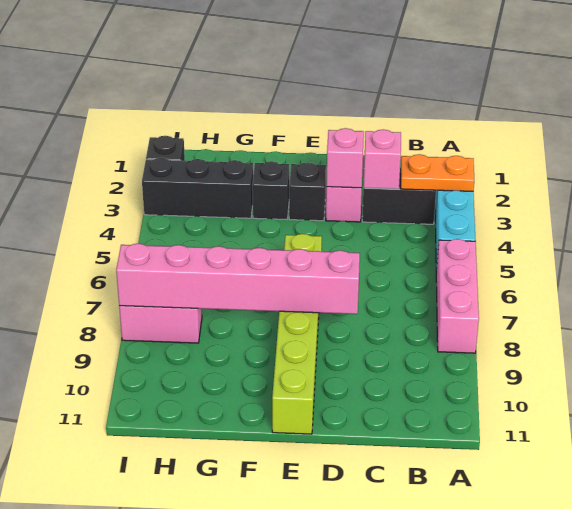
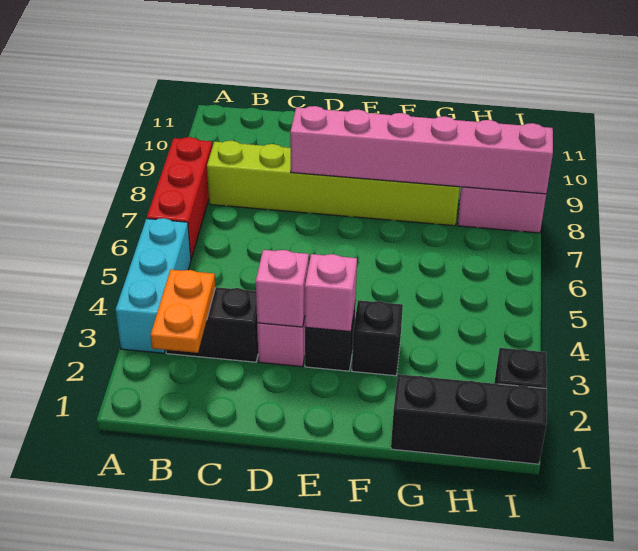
orange plate A3:B3 level 2 -> orange plate B2:B3 level 2
pink brick A6:A8 level 1 -> red brick A6:A8 level 1
pink brick C3 level 2 -> pink brick E3 level 2
lime brick E6:E11 level 1 -> lime brick B8:G8 level 1
black brick G3:I3 level 1 -> black brick G1:I1 level 1

